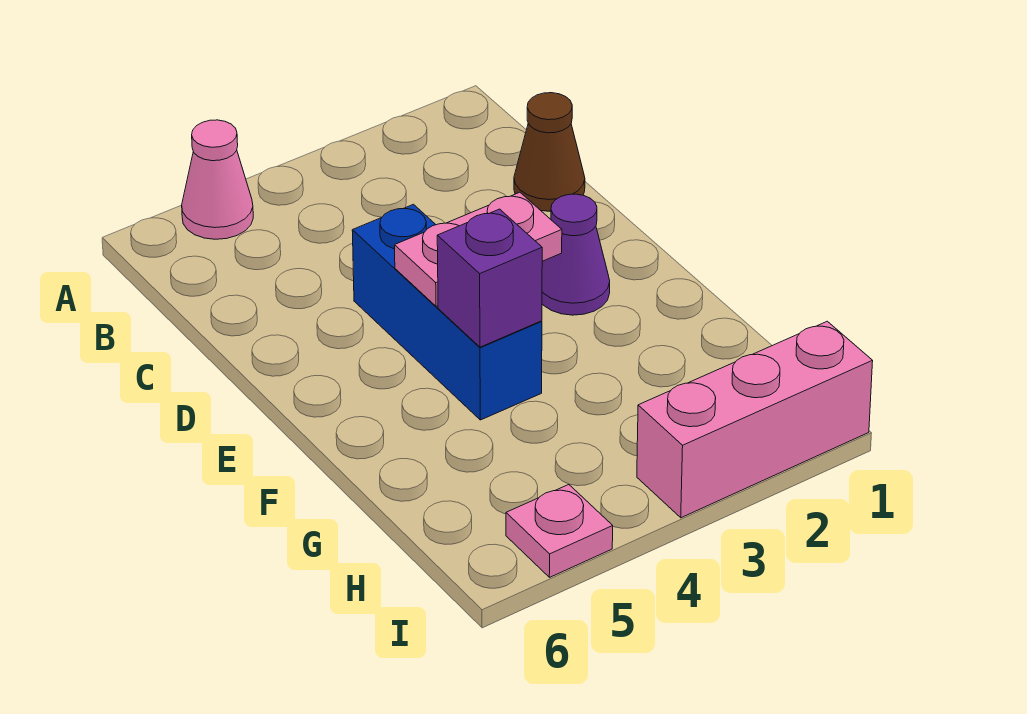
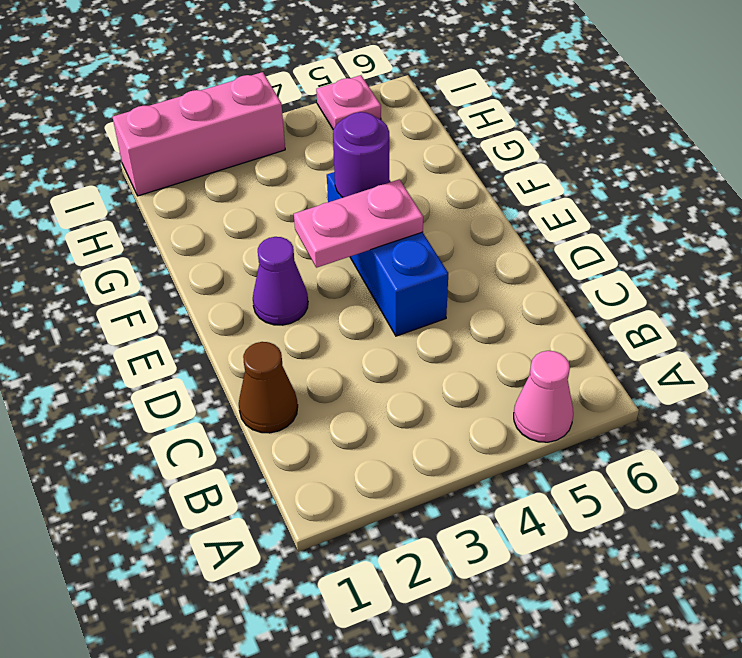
purple brick F4 level 2 -> purple round brick F4 level 2

